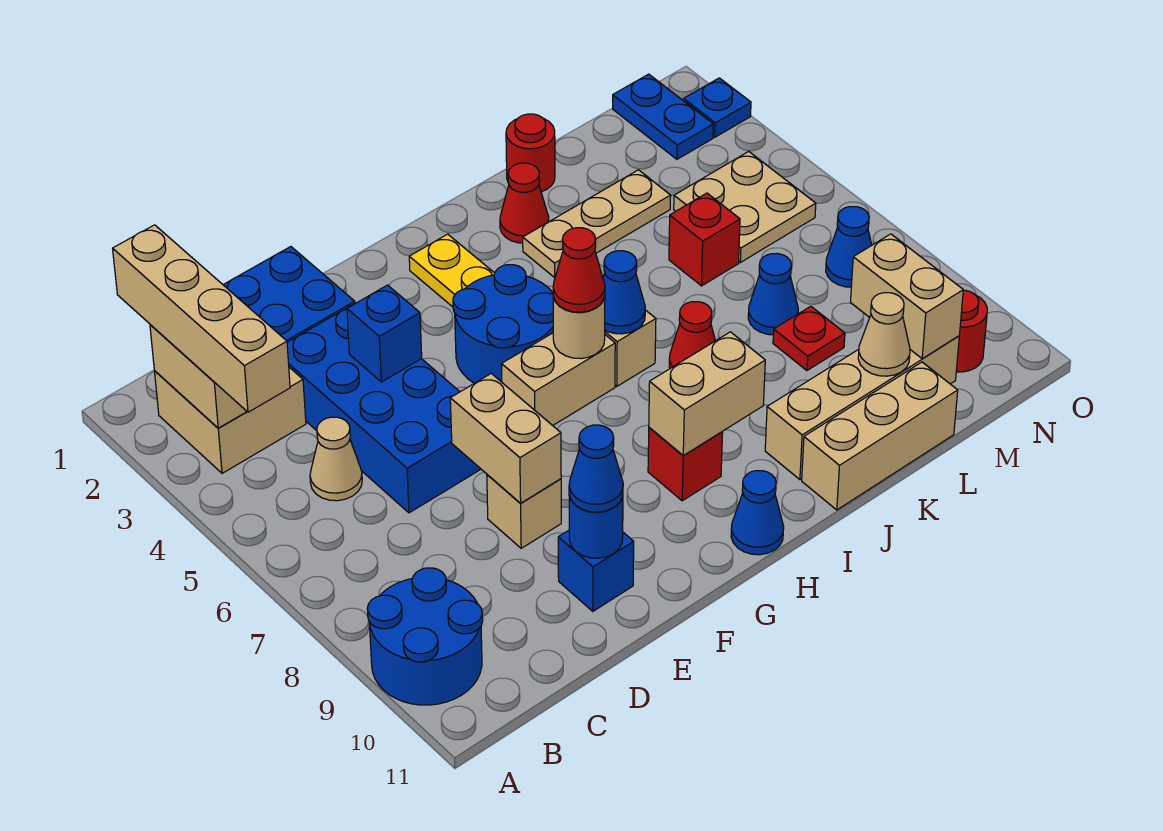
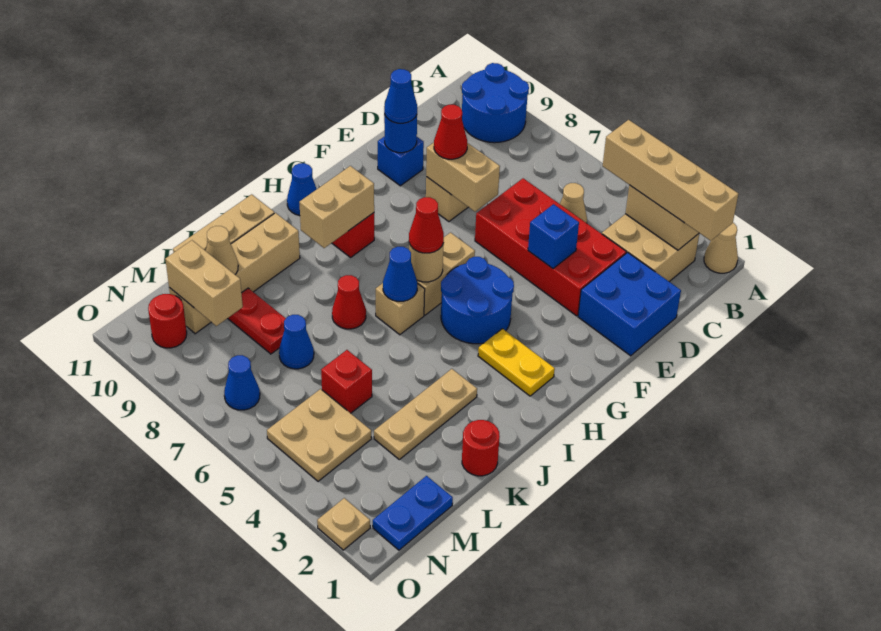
none -> tan cone A1 level 1
blue brick D3:E6 level 1 -> red brick D3:E6 level 1
red cone J2 level 1 -> red cone E8 level 3
red plate L8 level 1 -> red plate L8:L9 level 1
blue plate N1:N2 level 1 -> blue plate M1:N1 level 1
blue plate O2 level 1 -> tan plate O2 level 1

